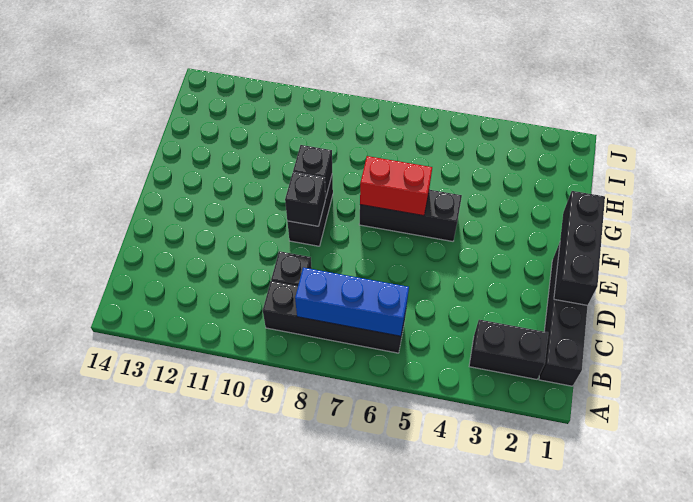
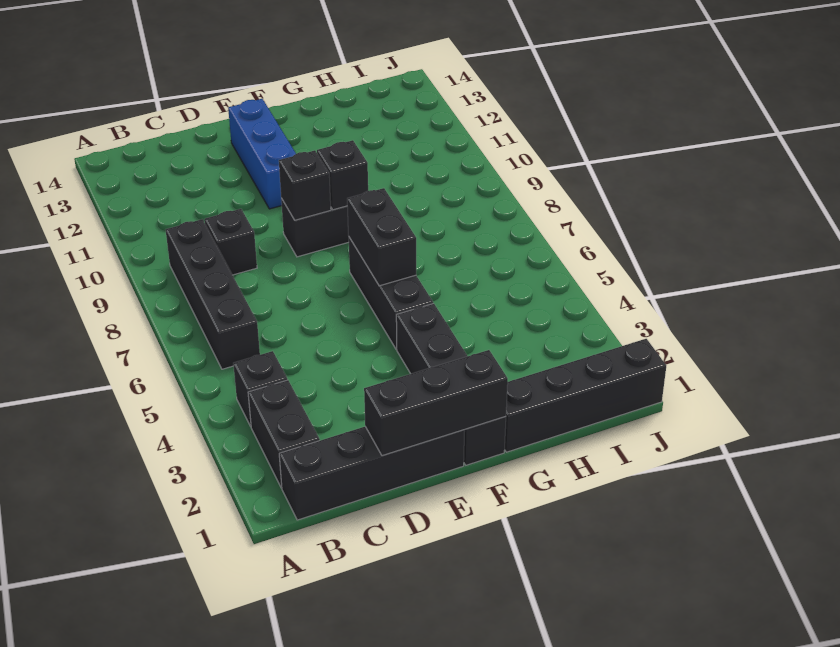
none -> black brick B4 level 1
blue brick B6:B8 level 2 -> blue brick E11:E13 level 1
none -> black brick F1:F4 level 1
red brick F6:F7 level 2 -> black brick F6:F7 level 2
none -> black brick G1:J1 level 1

